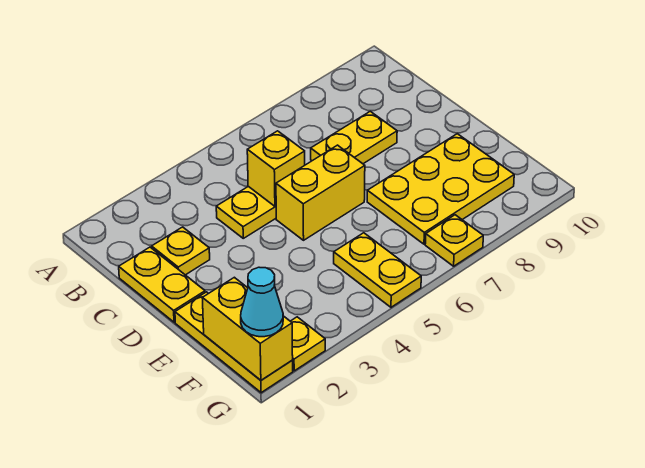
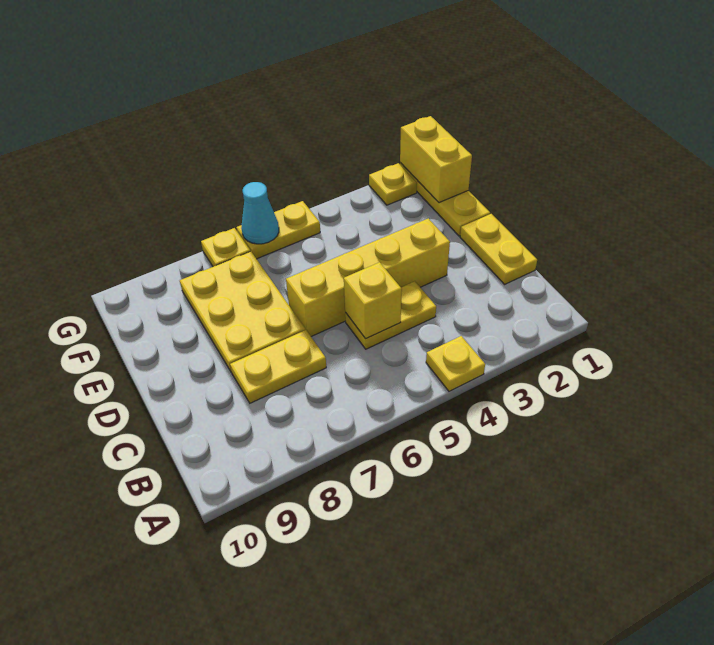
yellow plate C2 level 1 -> yellow plate A4 level 1
yellow brick D5:D6 level 1 -> yellow brick D3:D6 level 1
yellow plate E7:F9 level 1 -> yellow plate D7:F8 level 1
yellow plate F5:G5 level 1 -> yellow plate G5:G6 level 1
cyan cone G1 level 3 -> cyan cone G6 level 2

